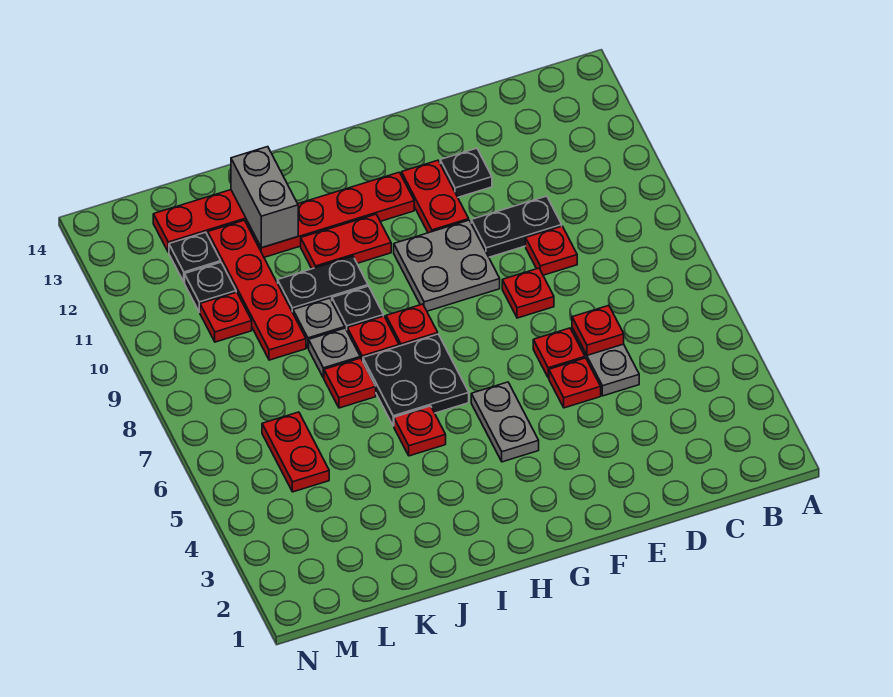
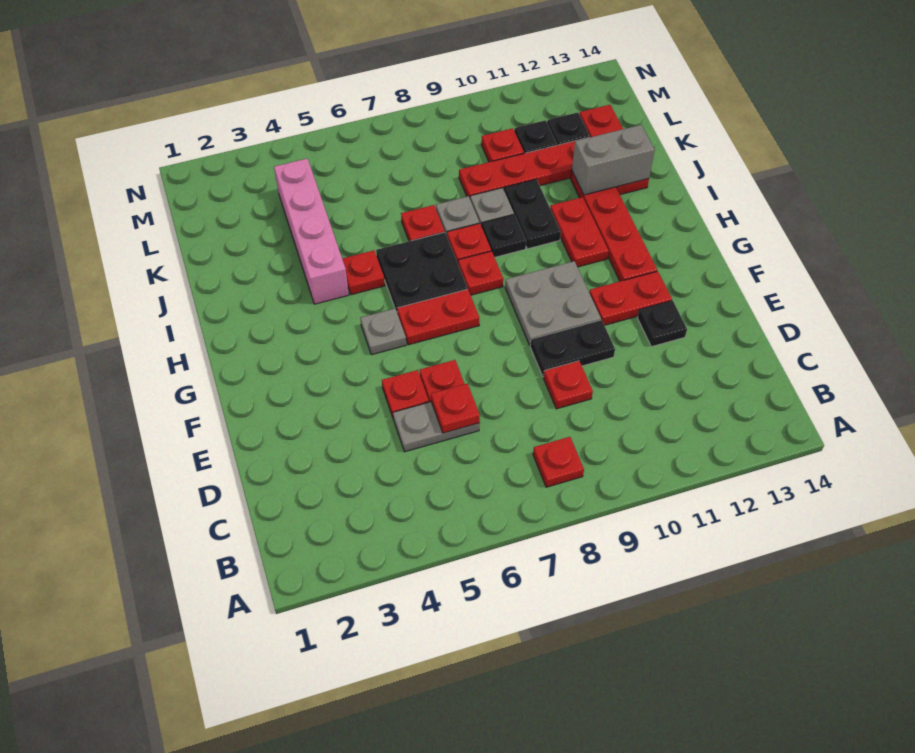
black plate D10:E10 level 1 -> black plate E9:E10 level 1
red plate E8 level 1 -> red plate B8 level 1
grey plate G4:G5 level 1 -> grey plate G5 level 1
none -> pink brick I4:L4 level 1
red plate L5:L6 level 1 -> red plate G6:G7 level 1

